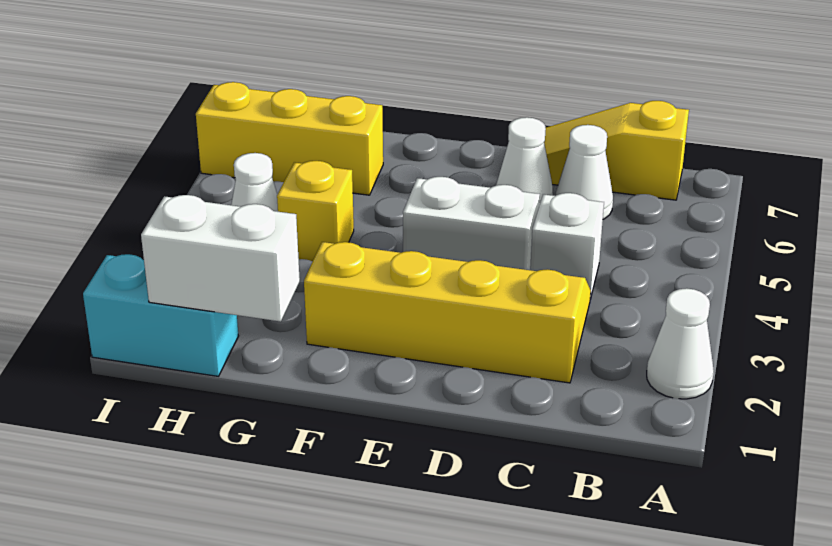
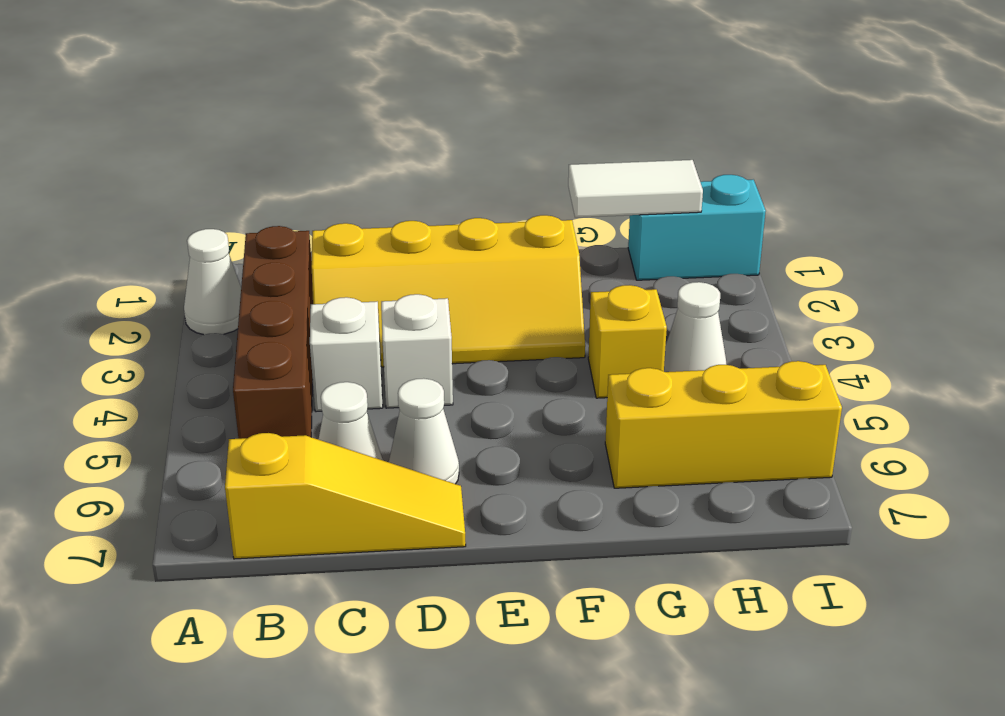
none -> brown brick B2:B5 level 1
white brick D4:E4 level 1 -> white brick D4 level 1
white brick G1:H1 level 2 -> white tile G1:H1 level 2

